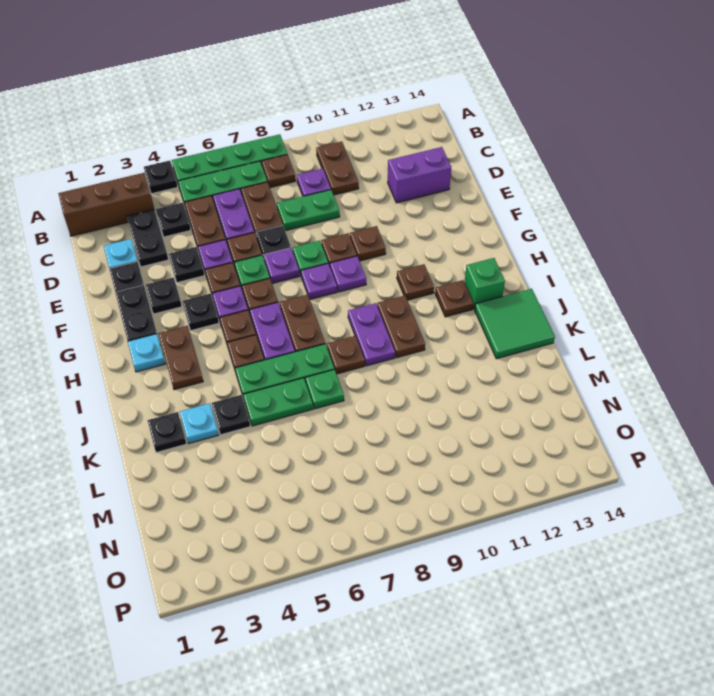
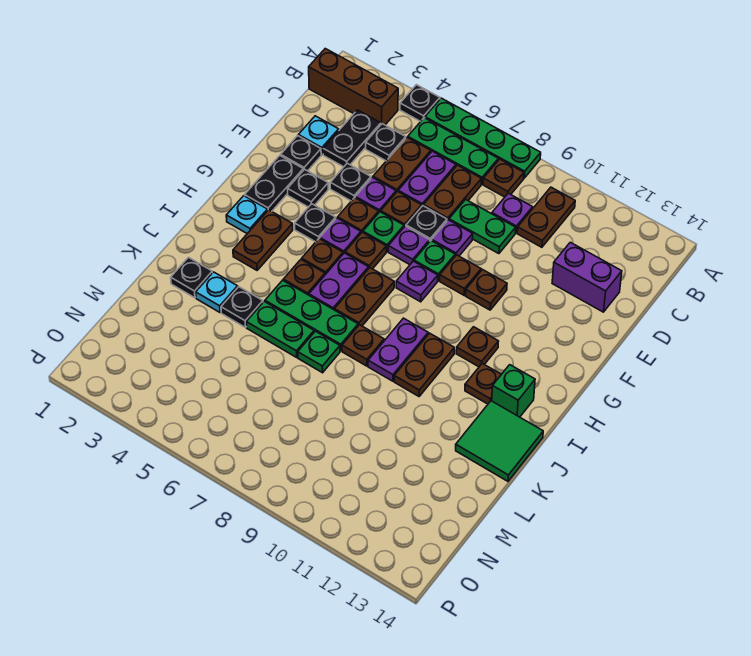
purple plate G9 level 1 -> purple plate E8 level 1

